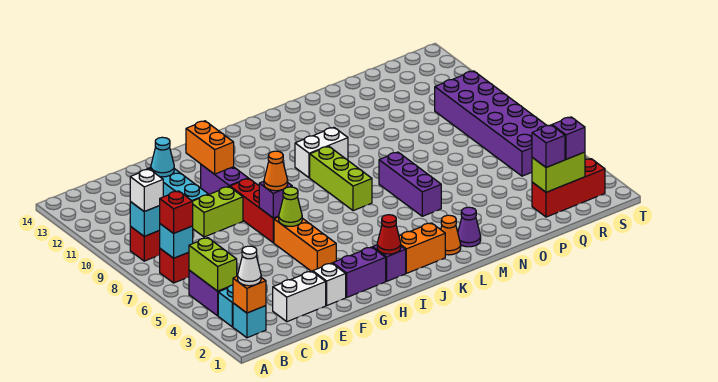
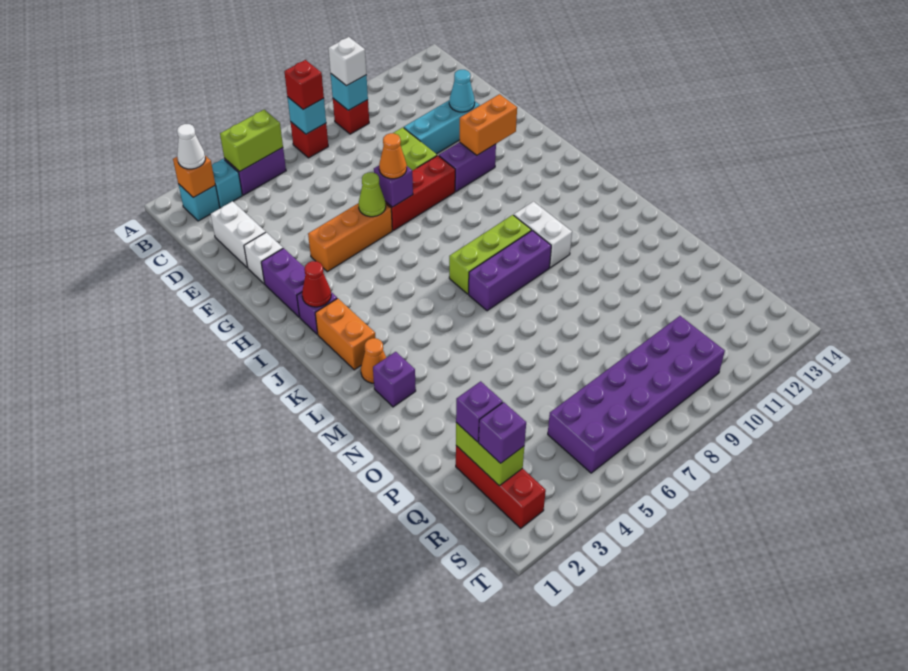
purple cone M2 level 1 -> purple brick M2 level 1
purple brick M5:M7 level 1 -> purple brick L7:L9 level 1

